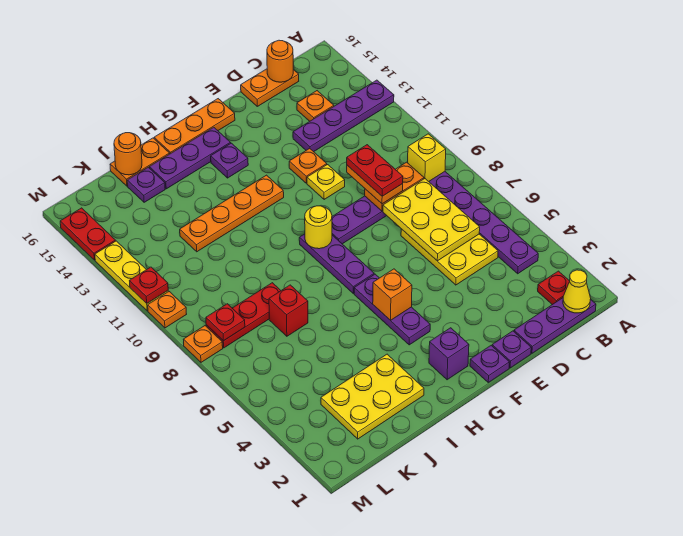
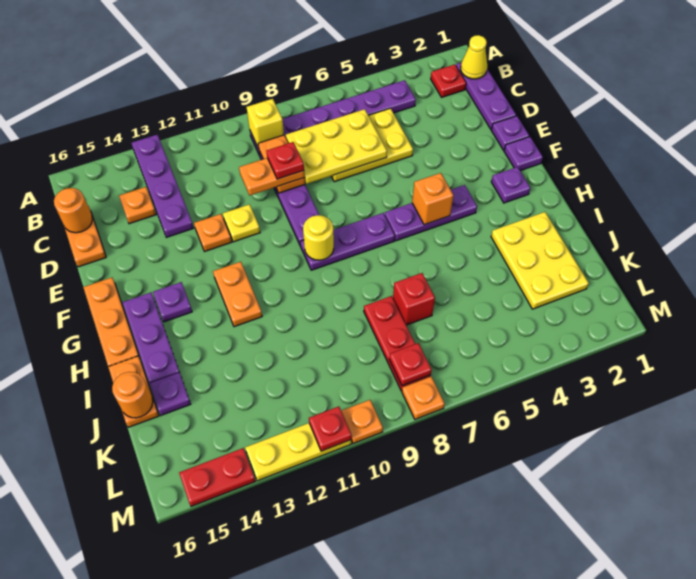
red plate D9:D10 level 4 -> red plate D9 level 4
purple brick G2 level 1 -> purple plate G2 level 1
orange plate G12:J12 level 1 -> orange plate G12:H12 level 1

